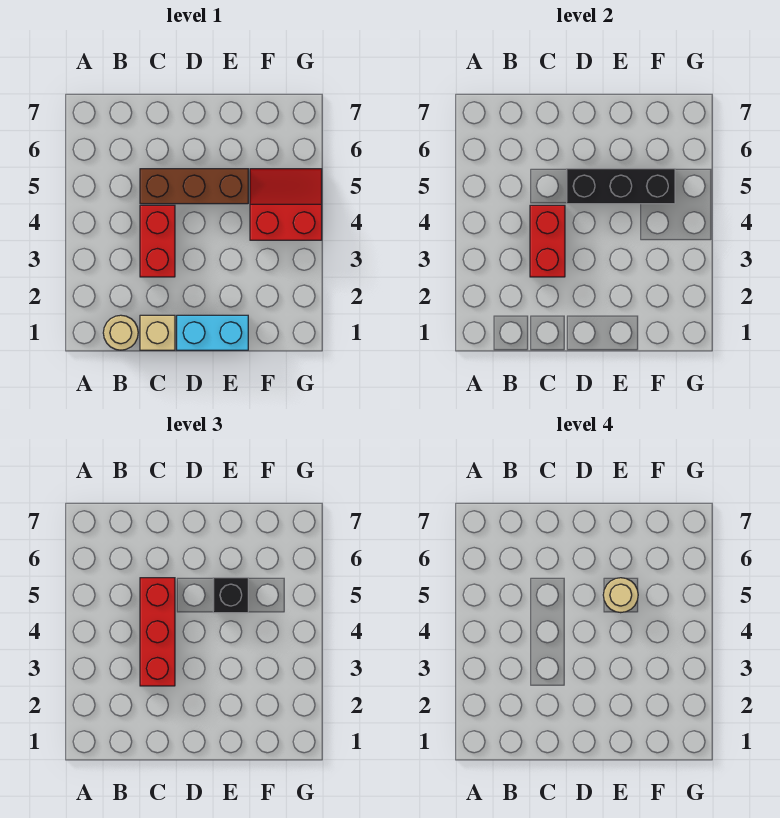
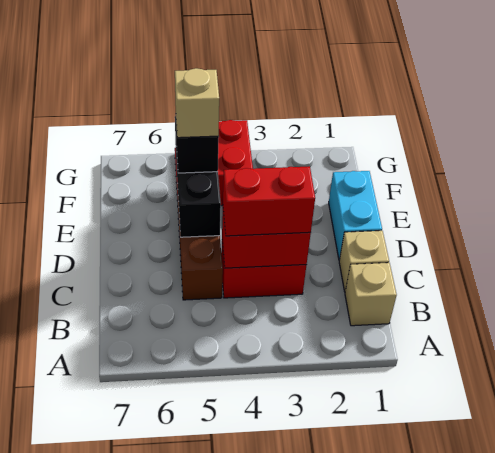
tan round brick B1 level 1 -> tan brick B1 level 1
red brick C3:C5 level 3 -> red brick C3:C4 level 3
tan round brick E5 level 4 -> tan brick E5 level 4

